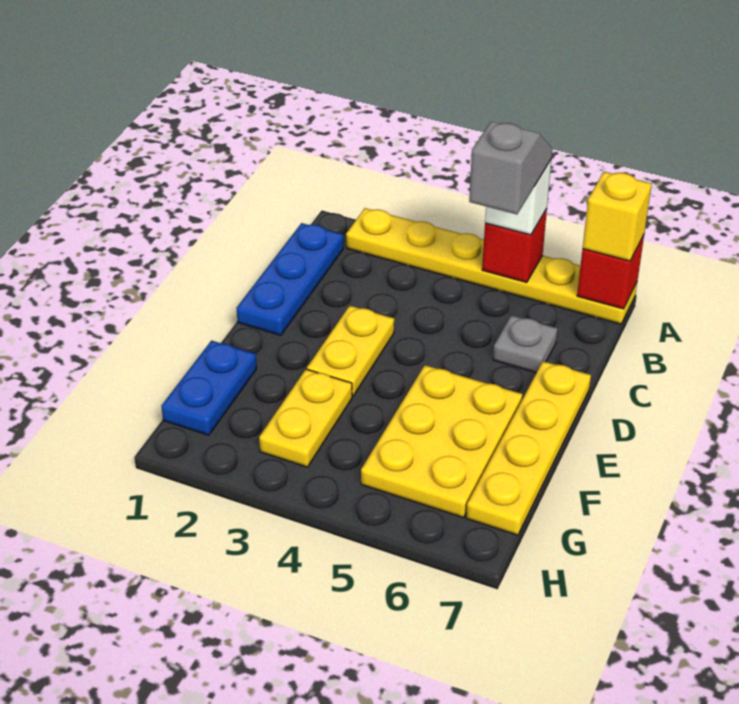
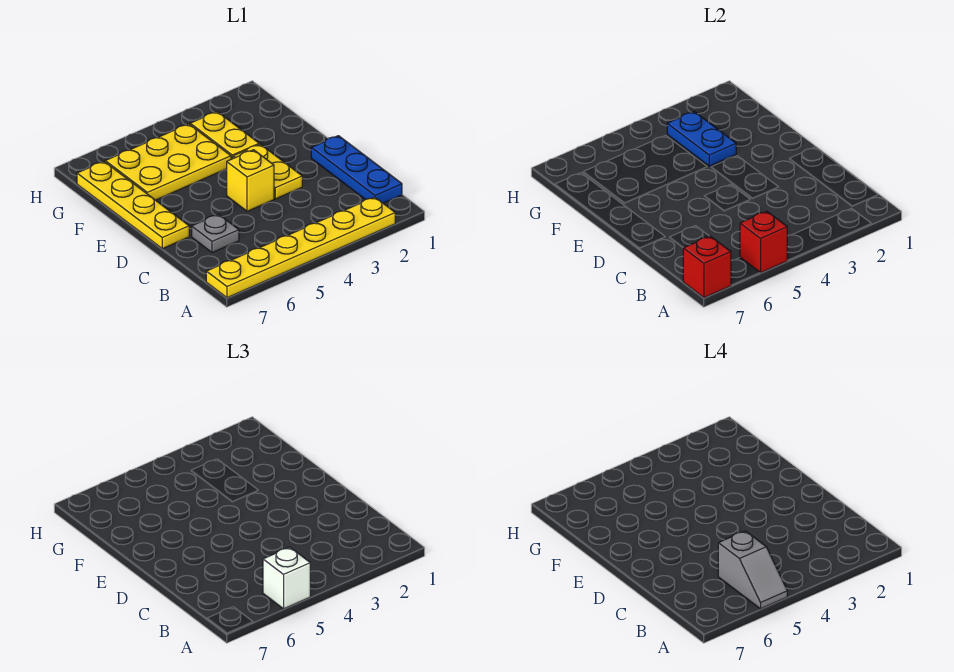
yellow brick A7 level 3 -> yellow brick D4 level 1
yellow plate E5:G6 level 1 -> yellow plate F4:G6 level 1
blue plate F1:G1 level 1 -> blue plate F3:G3 level 2

